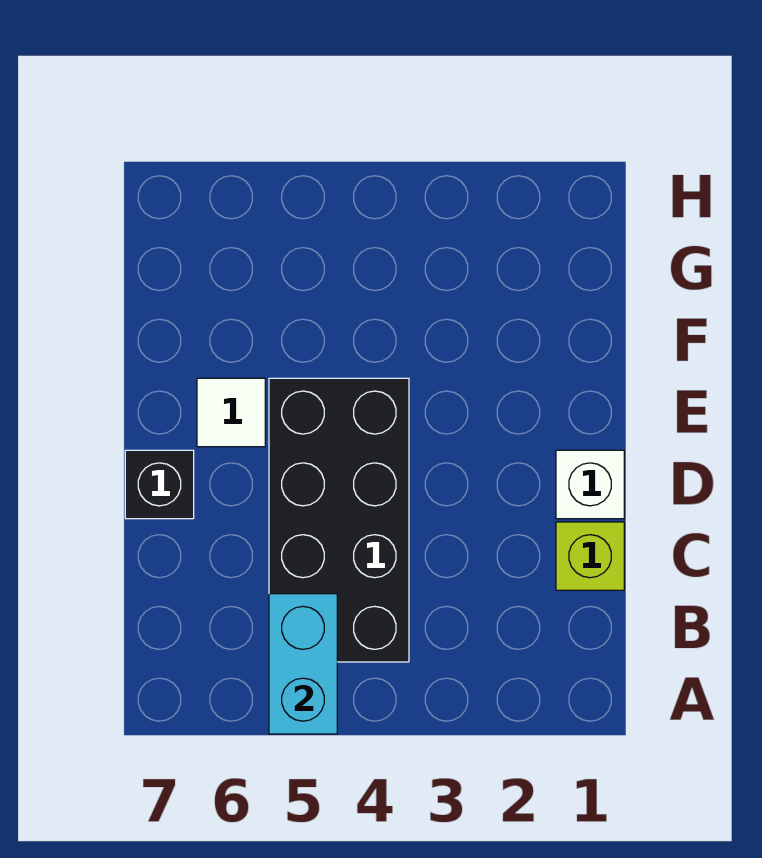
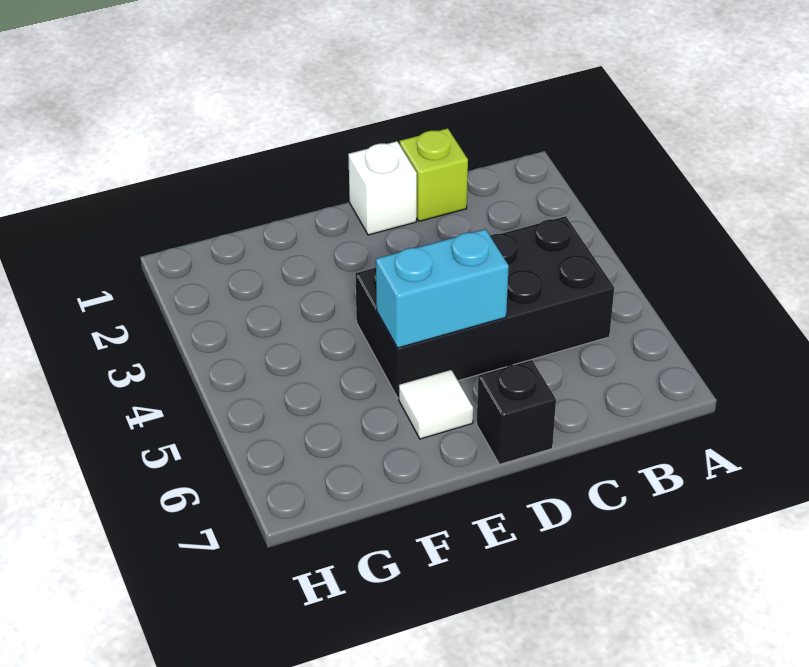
cyan brick A5:B5 level 2 -> cyan brick D5:E5 level 2

